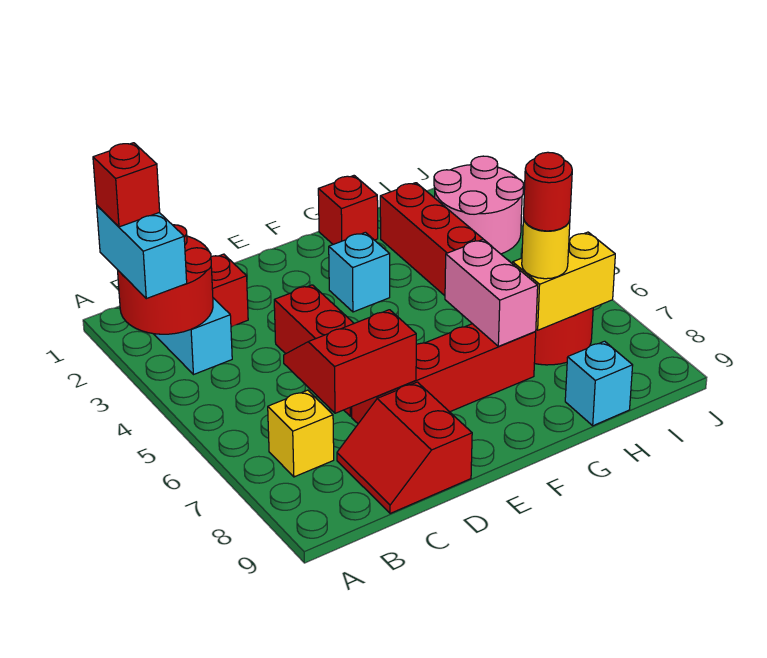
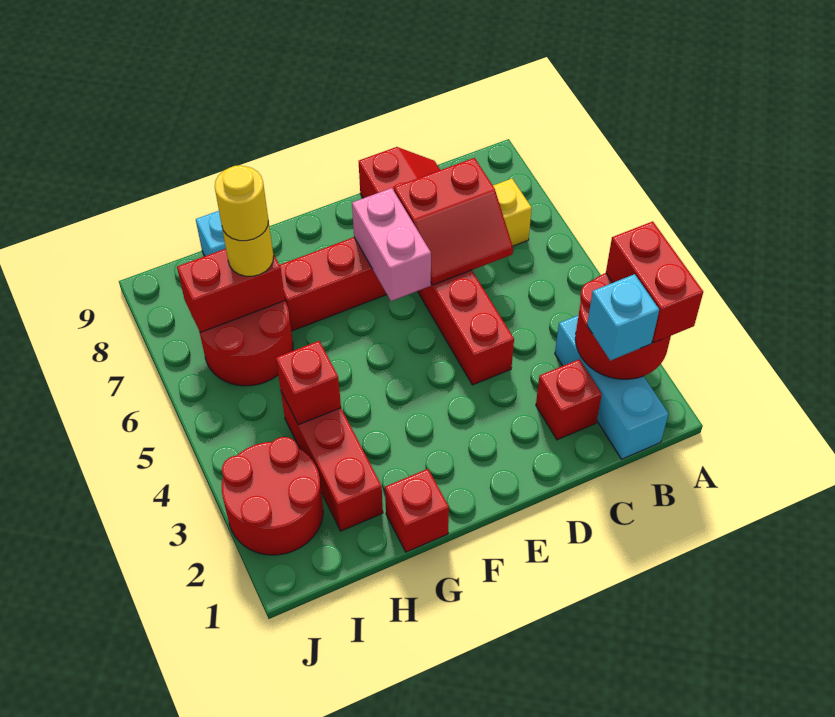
cyan brick A2:A3 level 3 -> red brick A2:A3 level 3
red brick A2 level 4 -> red brick H4 level 2
cyan brick F3 level 1 -> cyan brick B2 level 3
pink brick G6:G7 level 2 -> pink brick E6:E7 level 2
yellow brick H7:I7 level 2 -> red brick H7:I7 level 2
red round brick H7 level 4 -> yellow round brick H7 level 4
pink round brick I2:J3 level 1 -> red round brick I2:J3 level 1

